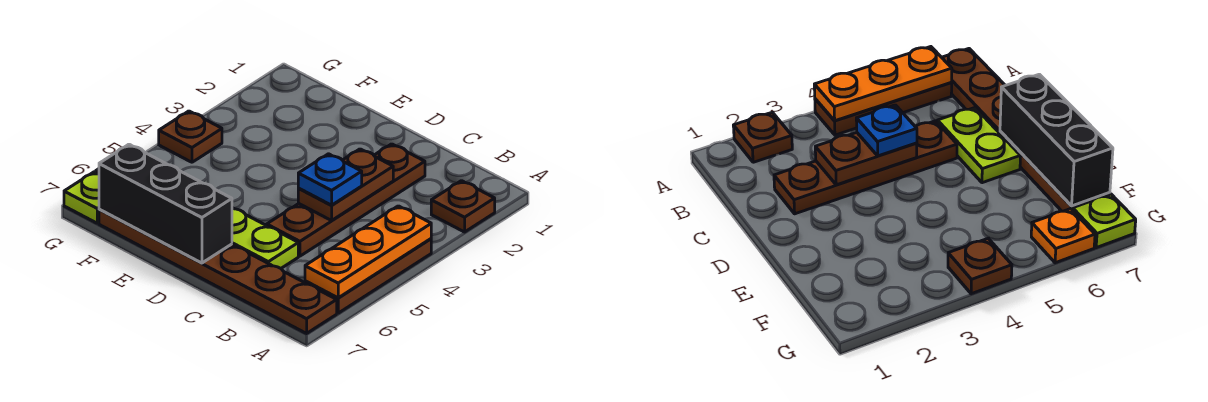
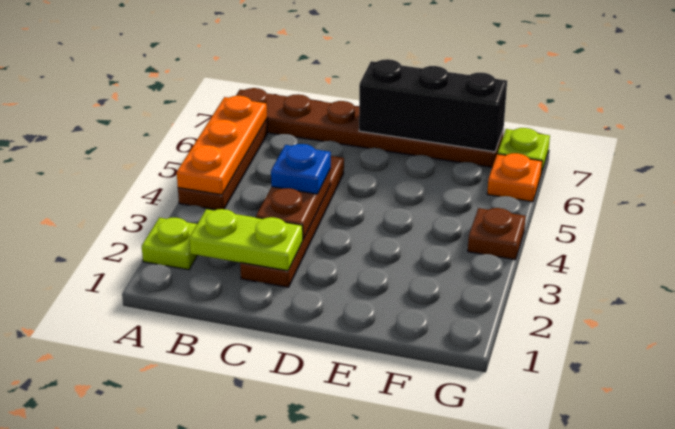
brown plate A2 level 1 -> lime plate A2 level 1
lime plate C6:D6 level 1 -> lime plate B2:C2 level 2

